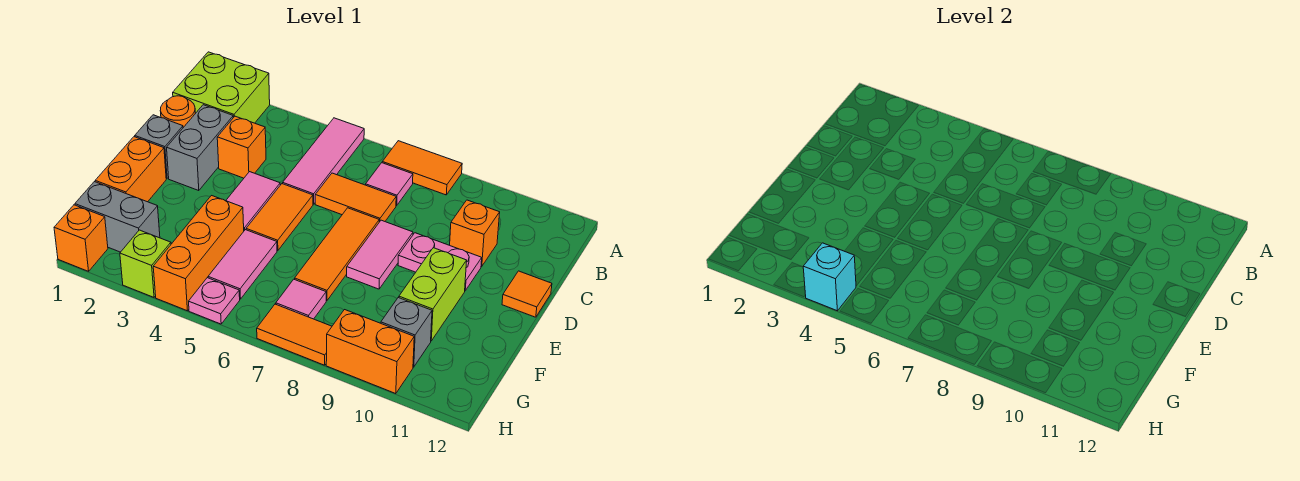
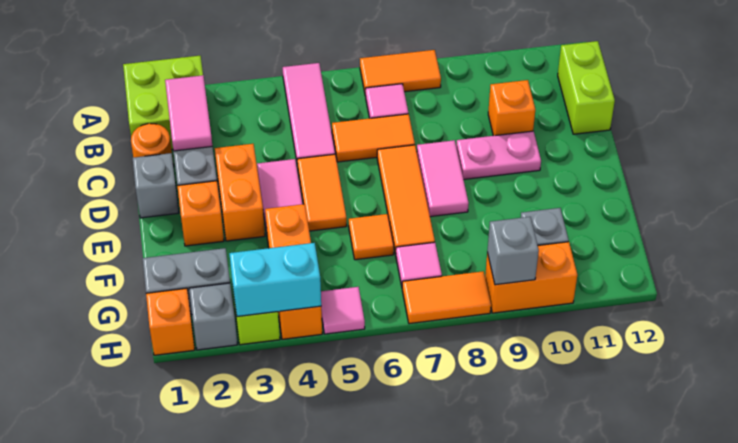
orange brick C3 level 1 -> orange brick E2 level 1
orange tile D12 level 1 -> orange tile F6 level 1
orange brick E1:F1 level 1 -> orange brick D3:E3 level 1
lime brick E10:F10 level 1 -> lime brick B12:C12 level 1
pink tile F5:G5 level 1 -> pink tile B2:C2 level 2
none -> grey brick H2 level 1
cyan brick H4 level 2 -> cyan brick H3:H4 level 2
pink plate H5 level 1 -> pink tile H5 level 1
none -> grey brick H9 level 2

